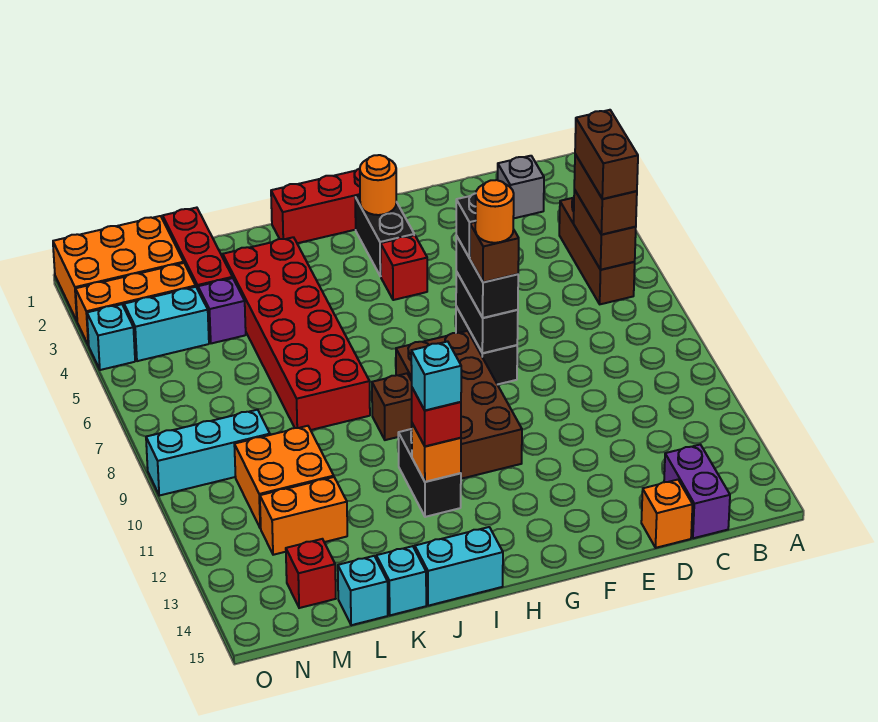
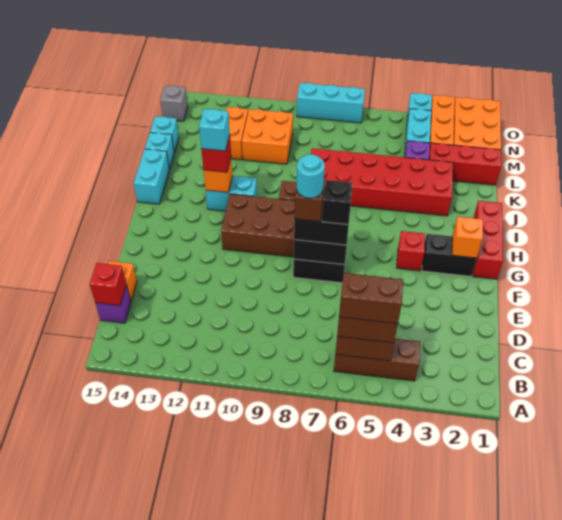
grey brick C2 level 1 -> grey brick N15 level 1
purple brick C14:C15 level 1 -> purple brick C15 level 1
orange round brick F8 level 5 -> cyan round brick F8 level 5
orange round brick G2 level 2 -> orange brick G2 level 2
black brick I11:I12 level 1 -> cyan brick I11:I12 level 1
cyan brick M9:O9 level 1 -> cyan brick O7:O9 level 1
red brick M14 level 1 -> red brick C15 level 2

